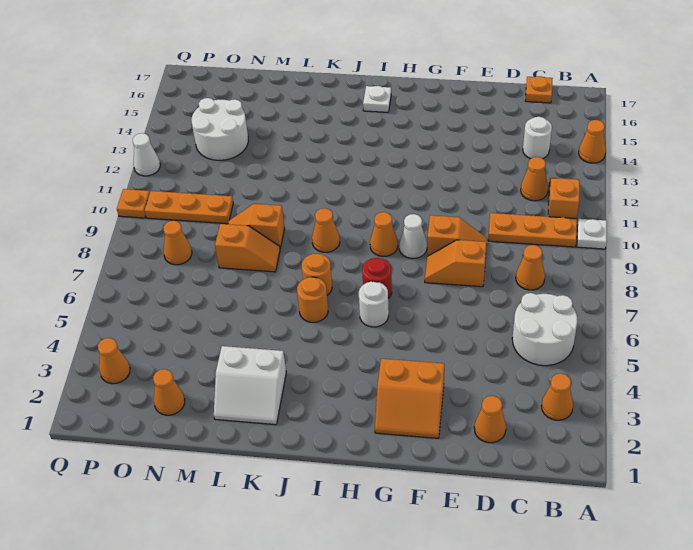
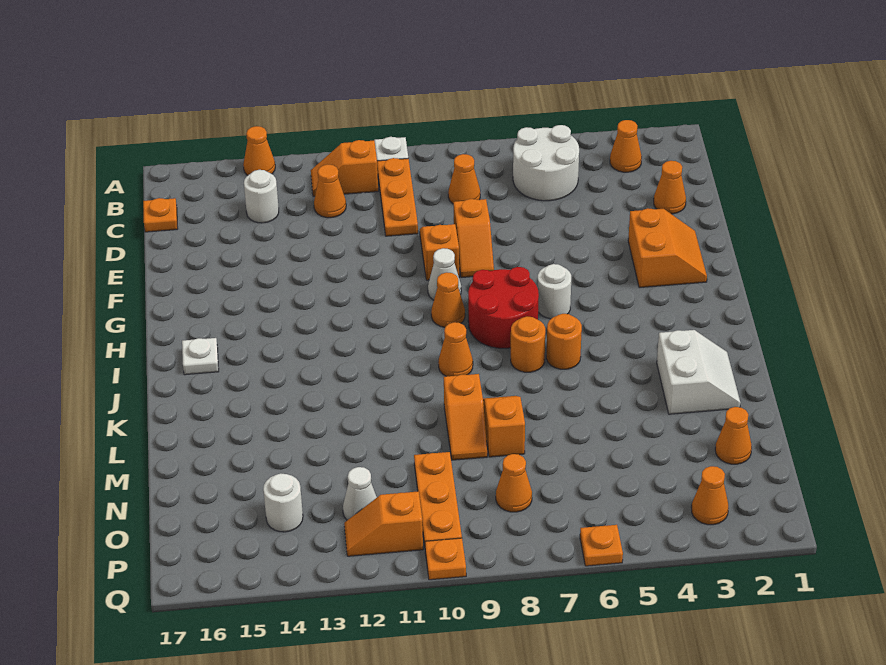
red round brick H7 level 1 -> red round brick H7:I8 level 1
white round brick N13:O14 level 1 -> white round brick O14 level 1
none -> orange slope P11:P12 level 1 top 11
none -> orange plate Q6 level 1
white cone Q12 level 1 -> white cone O12 level 1

